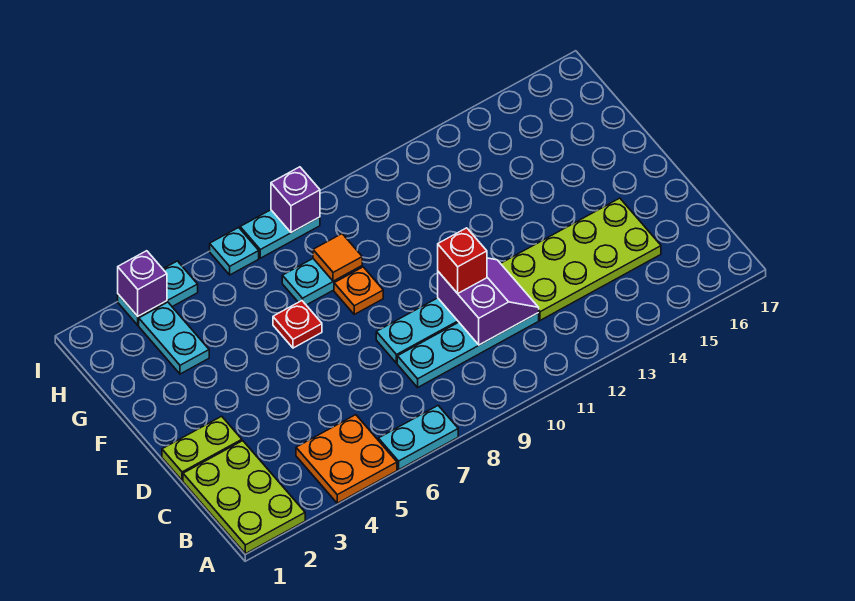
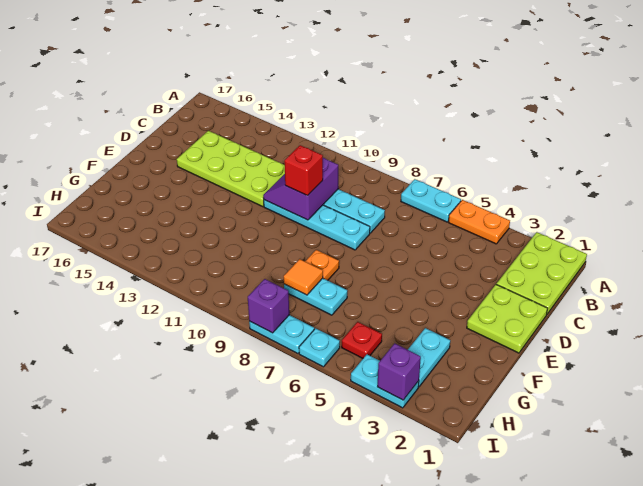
orange plate A4:B5 level 1 -> orange plate A4:A5 level 1
lime plate D1:D2 level 1 -> lime plate D1:E2 level 1
red plate F6 level 1 -> red plate H5 level 1

